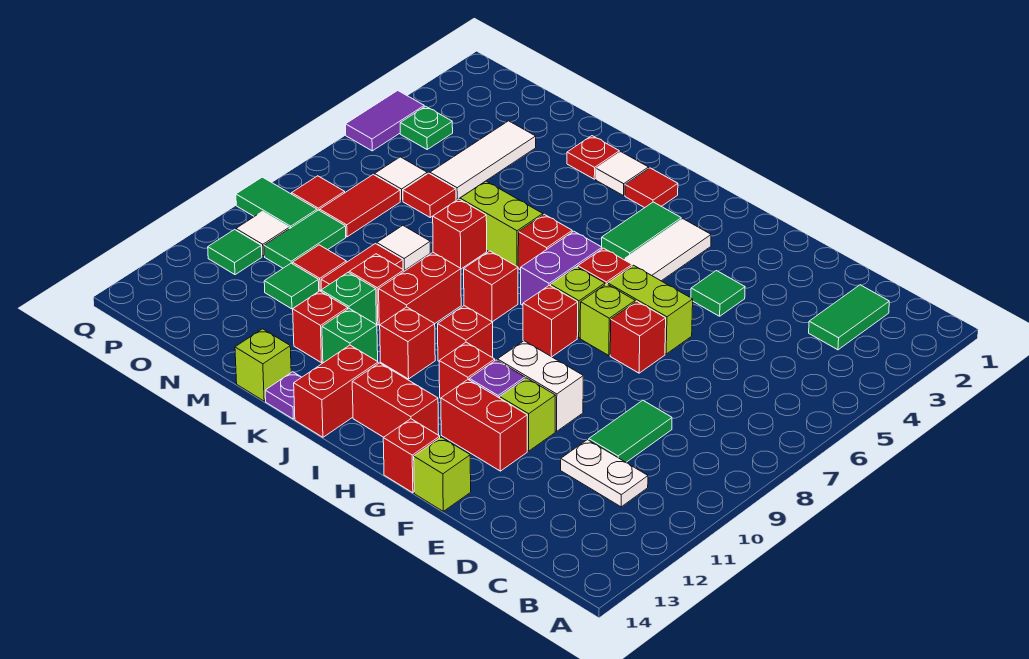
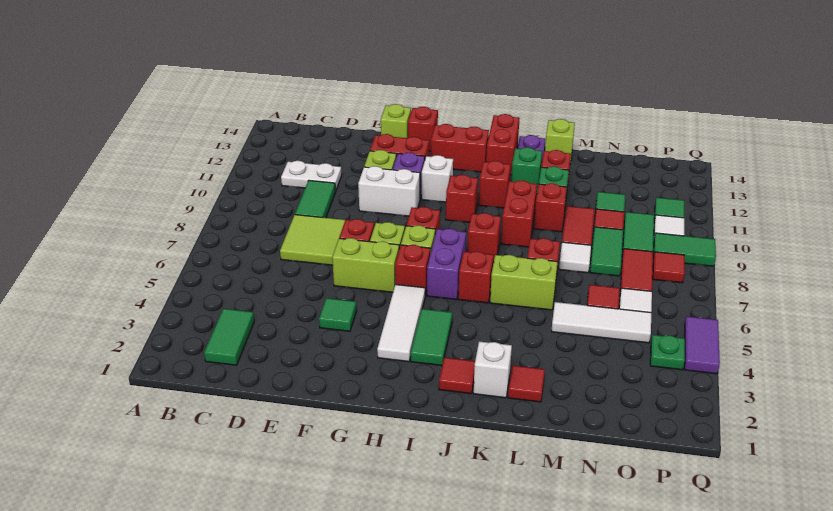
none -> lime tile D7:E8 level 1
red brick H11 level 1 -> white brick H11 level 1
white tile K2 level 1 -> white brick K2 level 1
red plate L2 level 1 -> red tile L2 level 1
white tile N3:N5 level 1 -> white tile M5:O5 level 1
none -> green tile N8:N9 level 1

